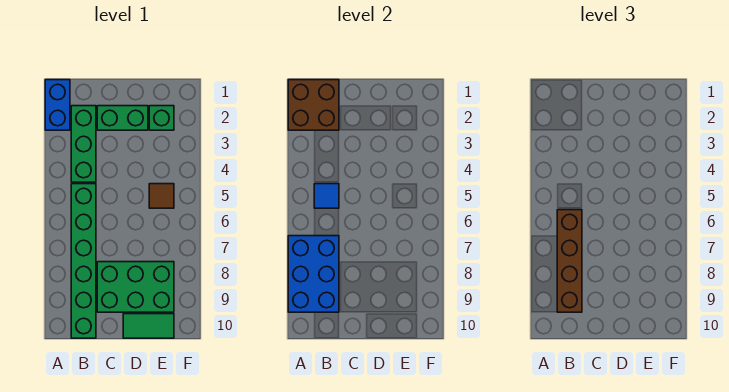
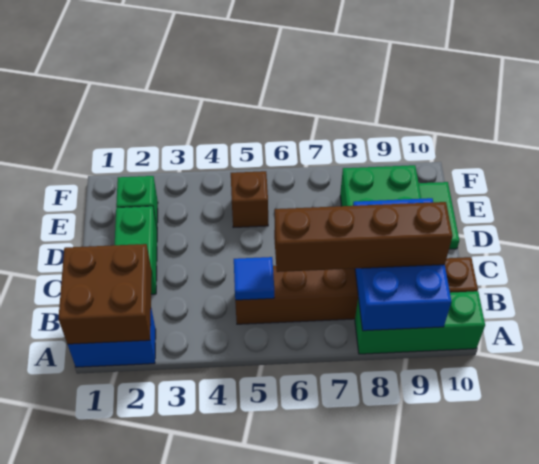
blue brick A7:B9 level 2 -> blue brick A8:C9 level 2
green brick B2:B4 level 1 -> green brick A8:A10 level 1
green brick B5:B10 level 1 -> brown brick B5:B10 level 1
brown tile E5 level 1 -> brown brick E5 level 1

